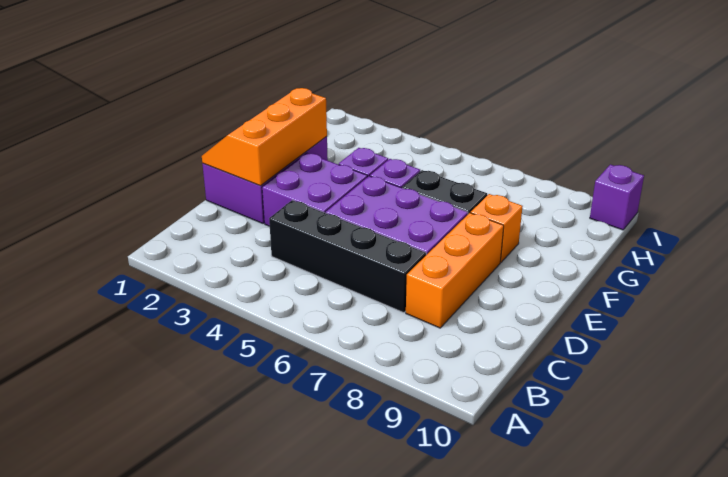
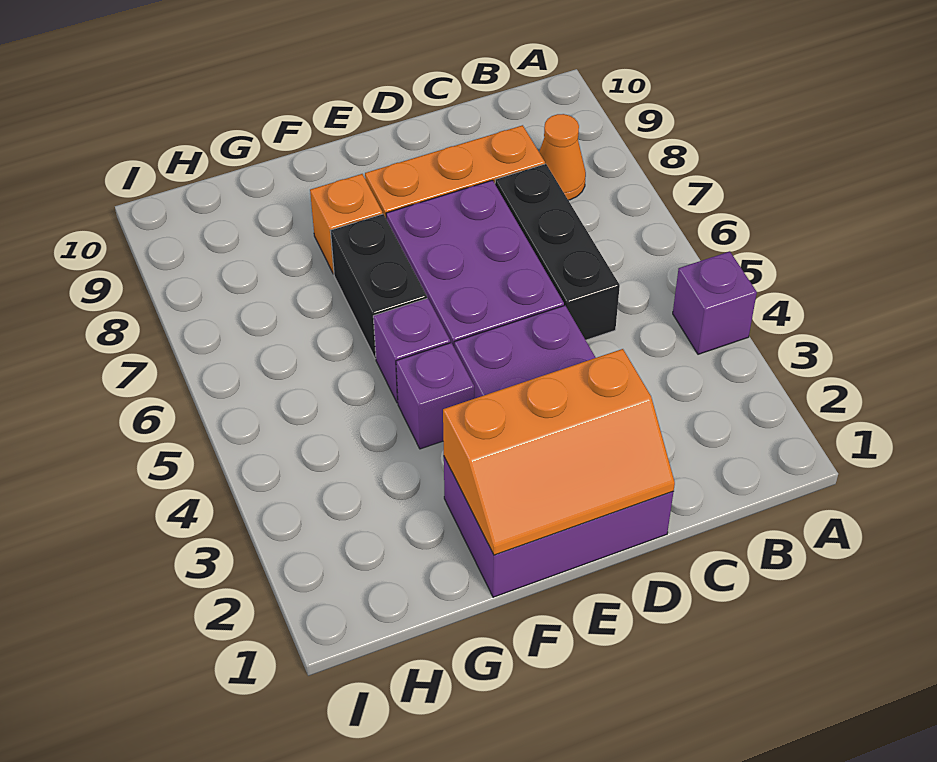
none -> orange cone B8 level 1
black brick C4:C7 level 1 -> black brick C5:C7 level 1
purple brick I10 level 1 -> purple brick A4 level 1

